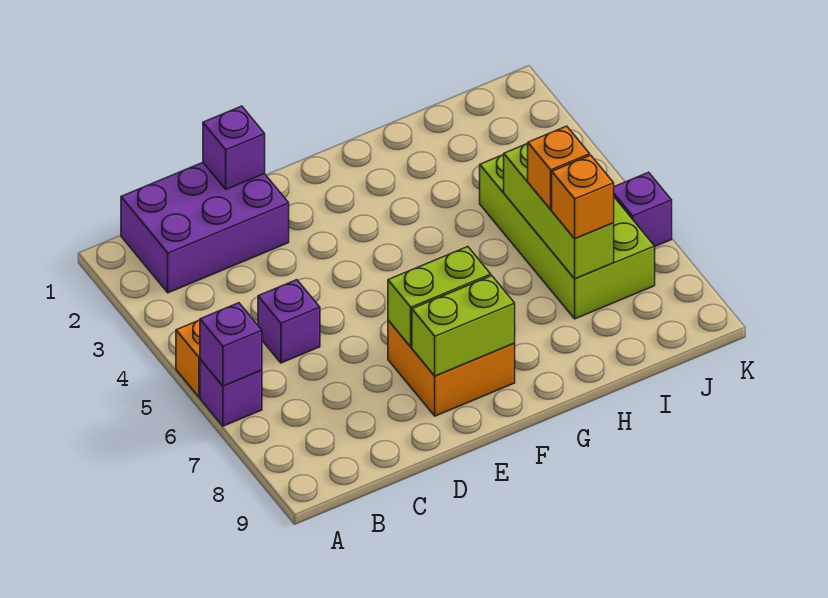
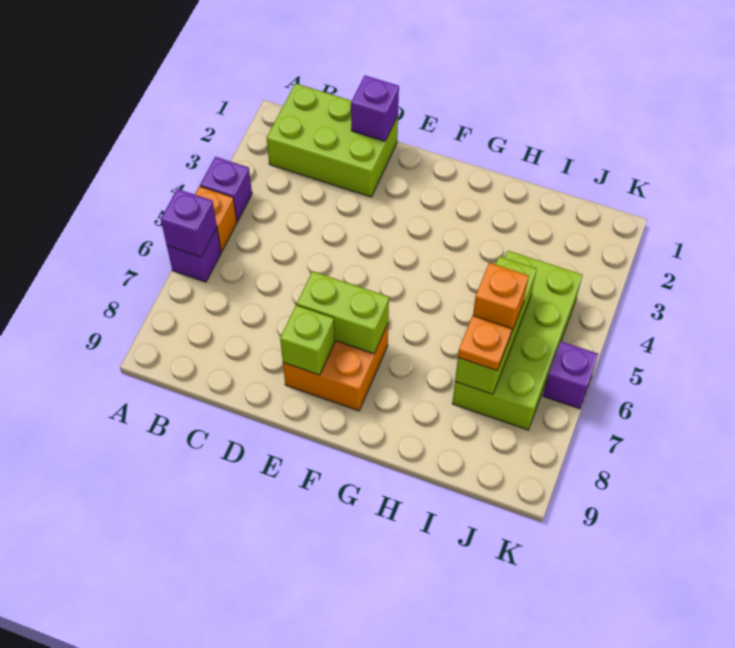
purple brick B1:D2 level 1 -> lime brick B1:D2 level 1
purple brick C5 level 1 -> purple brick A4 level 1
lime brick E8:F8 level 2 -> lime brick E8 level 2
orange brick I7 level 3 -> orange plate I7 level 3

